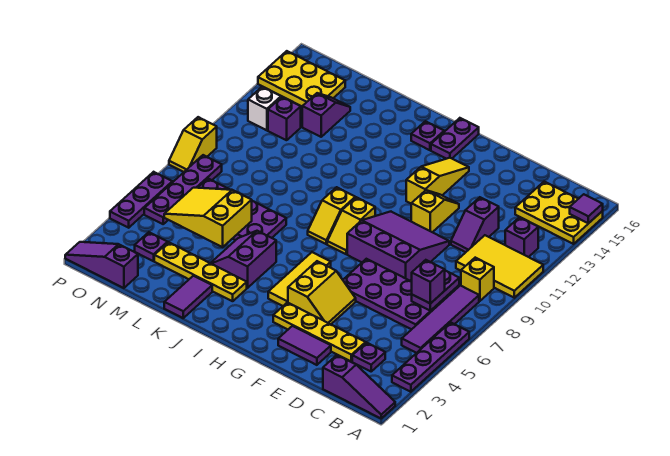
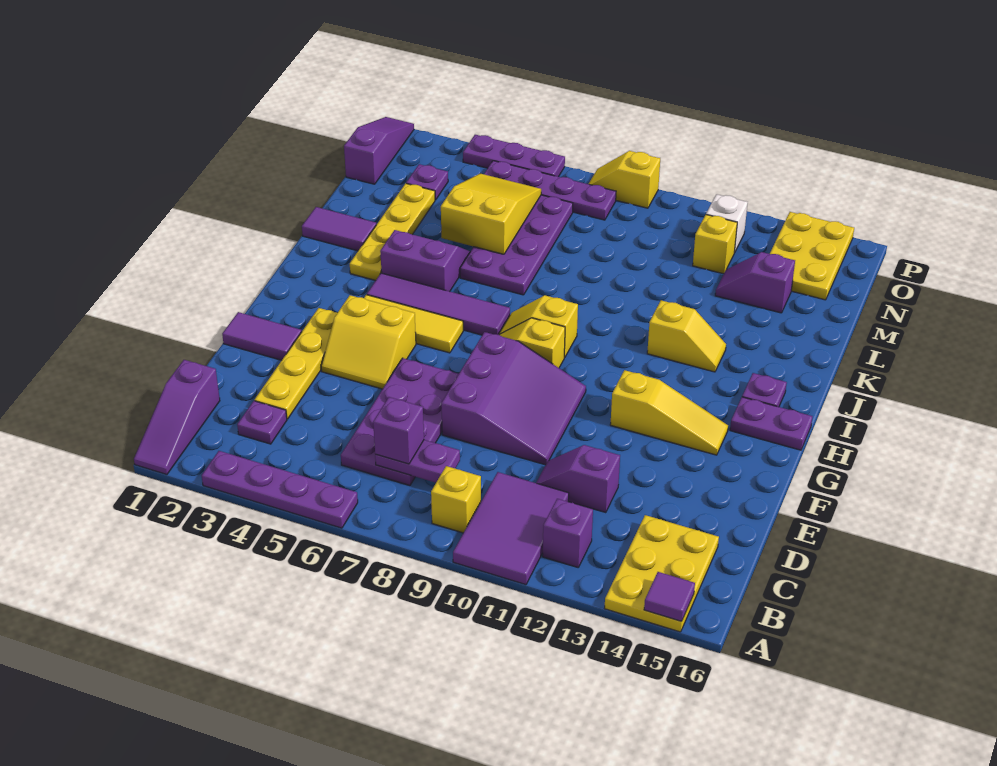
yellow tile A10:C11 level 1 -> purple tile A10:C11 level 1
purple tile B5:B8 level 1 -> purple tile I4:I7 level 1
purple tile E2:F2 level 1 -> purple tile F1:F2 level 1
yellow slope F11:F12 level 1 top 11 -> yellow slope J12:J13 level 1 top 12
purple slope M13:M14 level 1 top 13 -> purple slope M13:M14 level 1 top 14
purple brick N12 level 1 -> yellow brick N12 level 1

